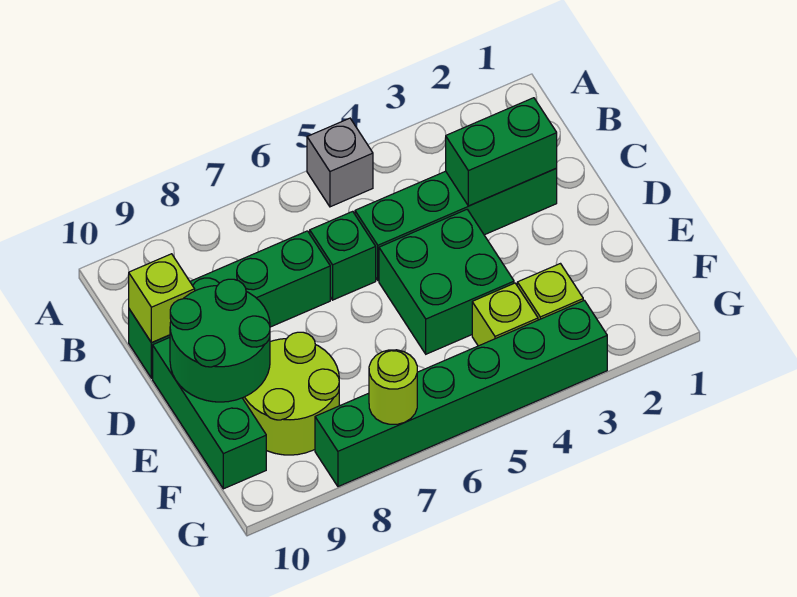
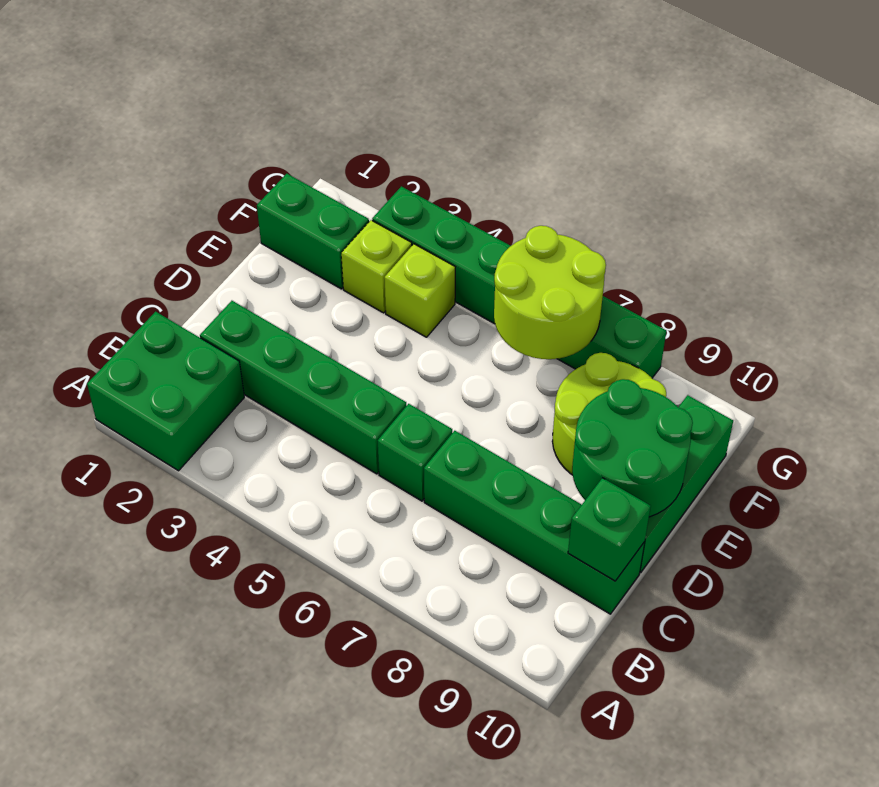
grey brick A5 level 1 -> none
green brick C2:C3 level 2 -> green brick F1:F2 level 1
lime brick C10 level 2 -> green brick C10 level 2
green brick D4:E5 level 1 -> green brick A1:B2 level 1
lime round brick G7 level 2 -> lime round brick F6:G7 level 2

